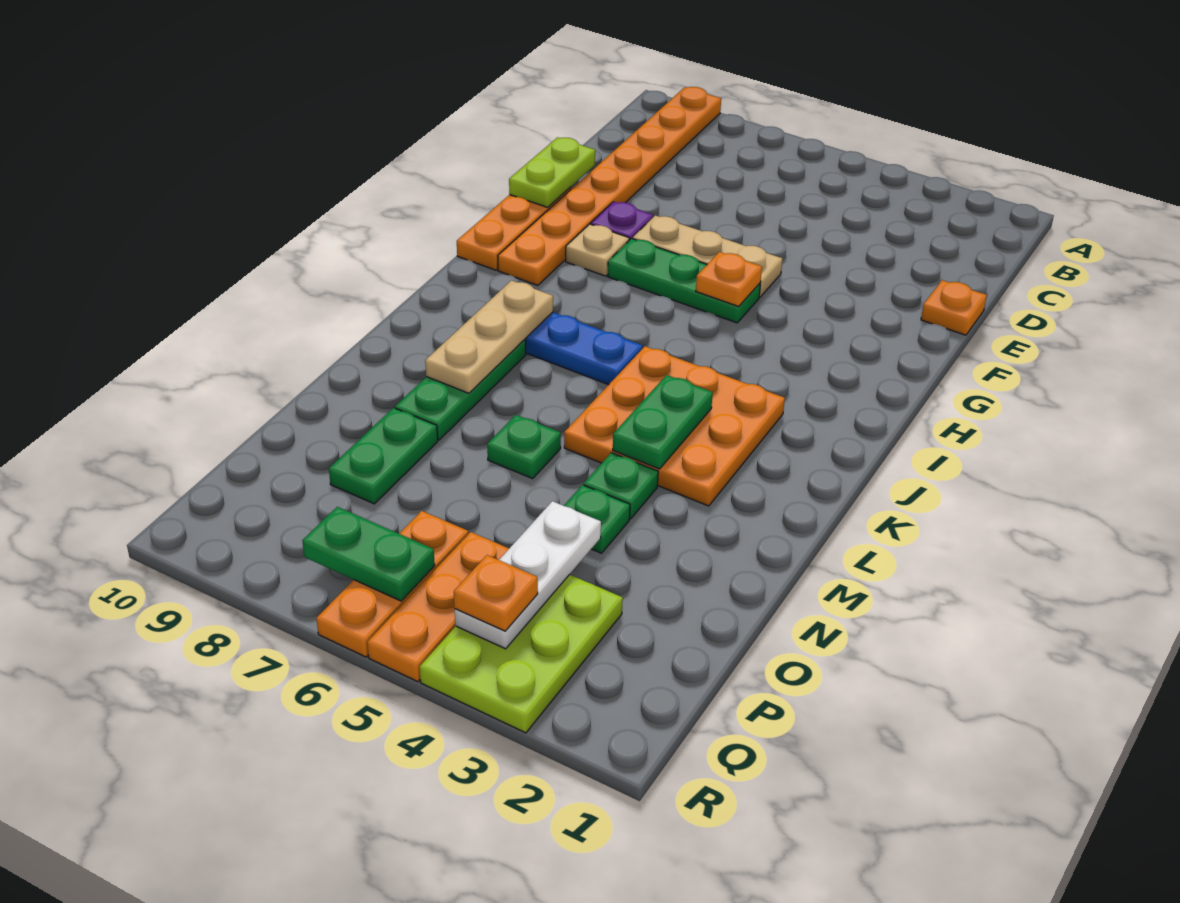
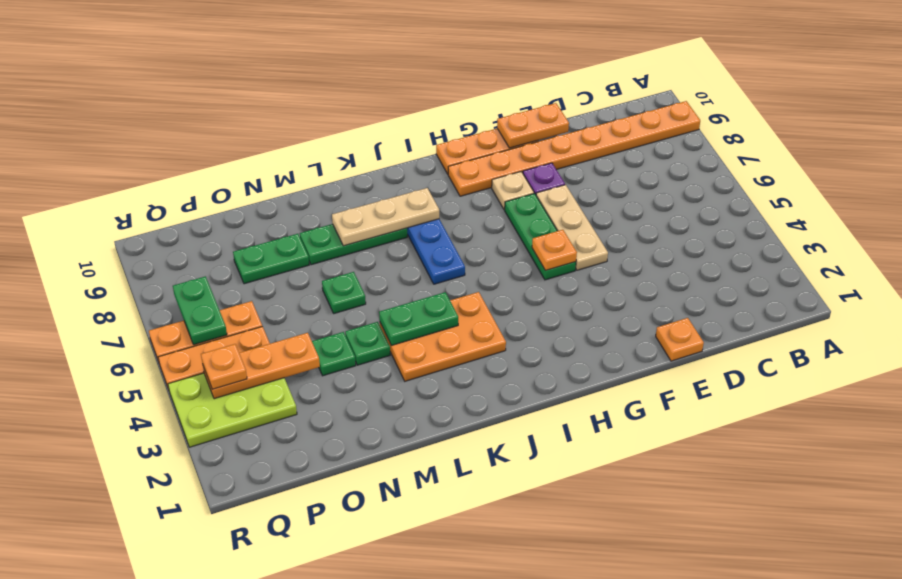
lime plate E10:F10 level 2 -> orange plate E10:F10 level 2
orange plate J3:L5 level 1 -> orange plate J3:L4 level 1
white plate O4:Q4 level 2 -> orange plate O4:Q4 level 2

